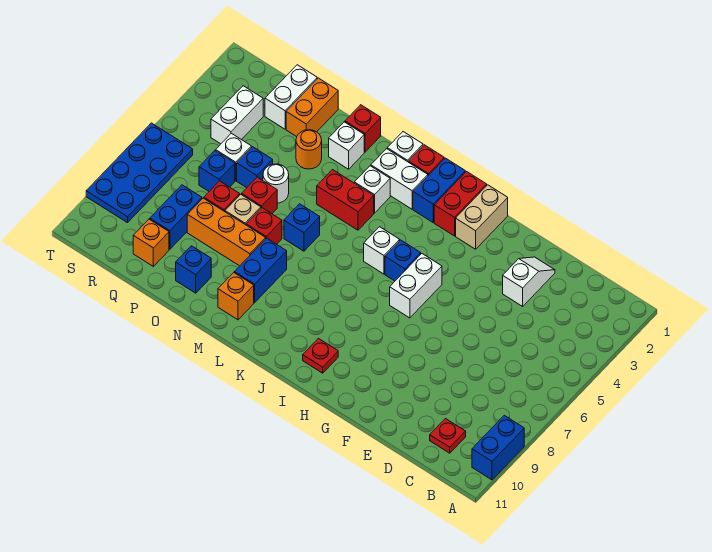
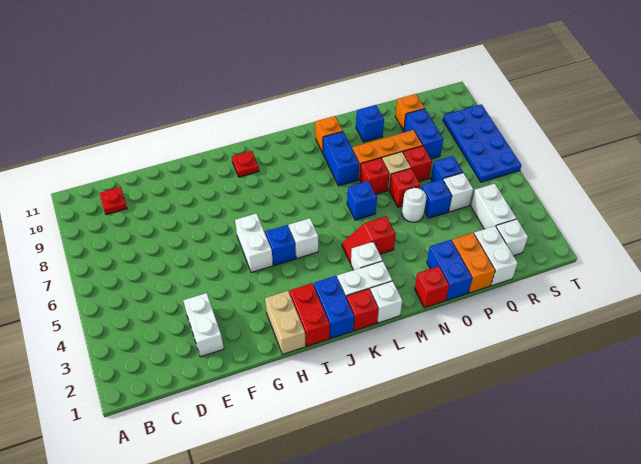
blue brick A9:A10 level 1 -> blue brick O1:O2 level 1
white slope E2:E3 level 1 top 3 -> white brick E2:E3 level 1
red brick L4:M4 level 1 -> red slope L4:M4 level 1 top M
white brick N2 level 1 -> white brick R2 level 1
orange round brick O3 level 1 -> none

